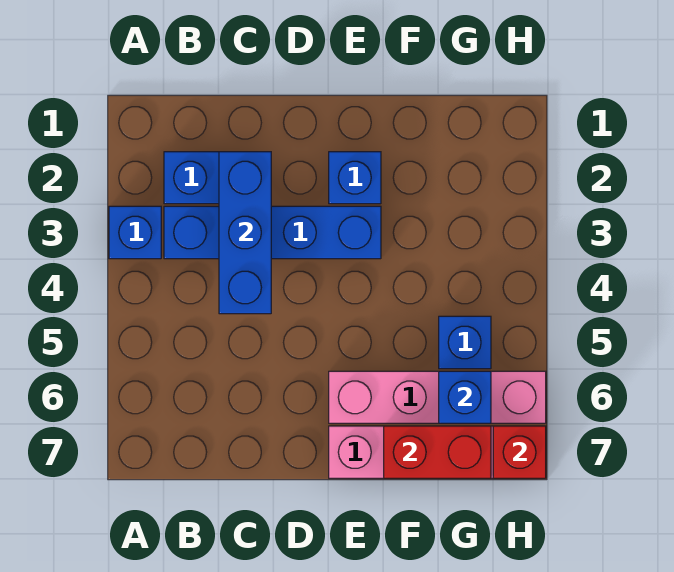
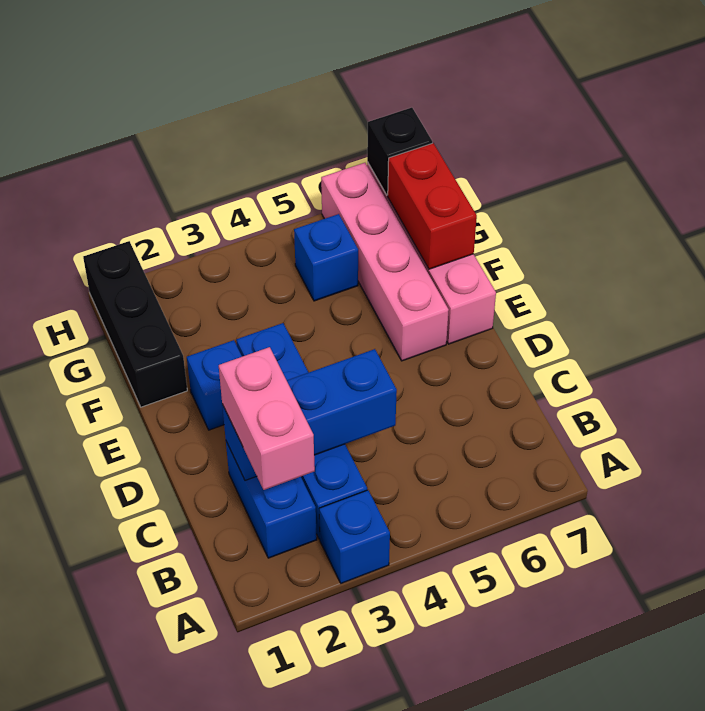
none -> pink brick B2:C2 level 3
none -> black brick F1:H1 level 1
blue brick G6 level 2 -> none
red brick H7 level 2 -> black brick H7 level 2

